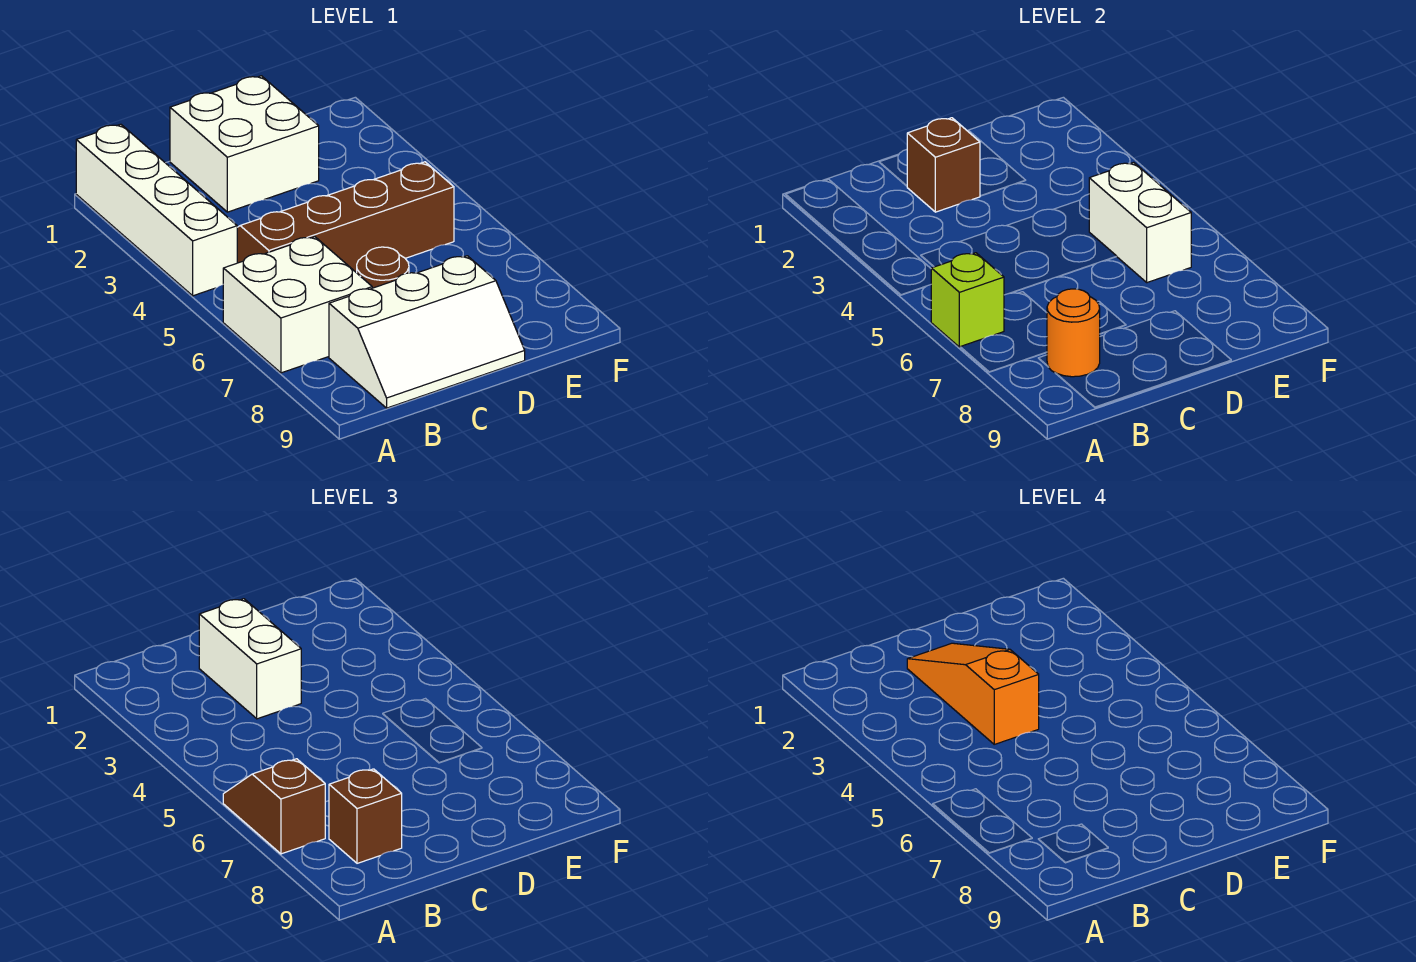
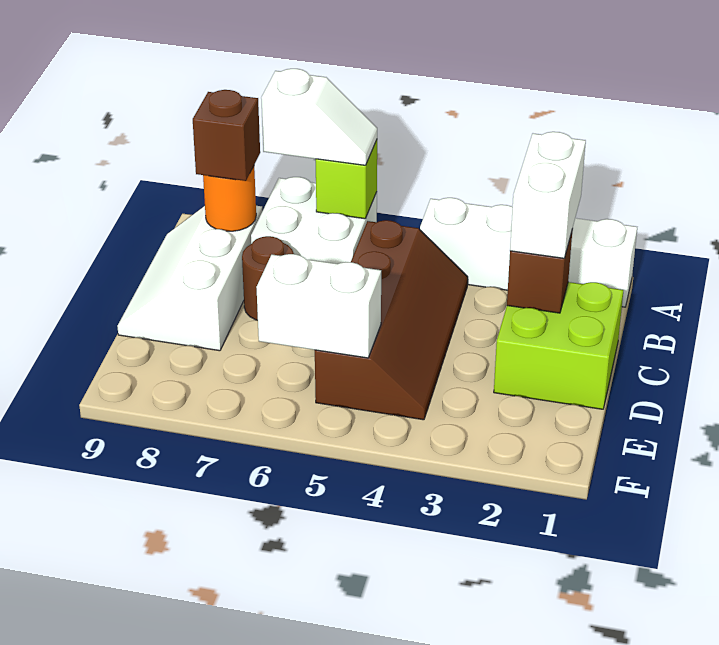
brown slope A6:A7 level 3 top 7 -> white slope A6:A7 level 3 top 7
white brick C1:D2 level 1 -> lime brick C1:D2 level 1
white brick C2:C3 level 3 -> white brick B2:C2 level 3
orange slope C2:C4 level 4 top 4 -> none

